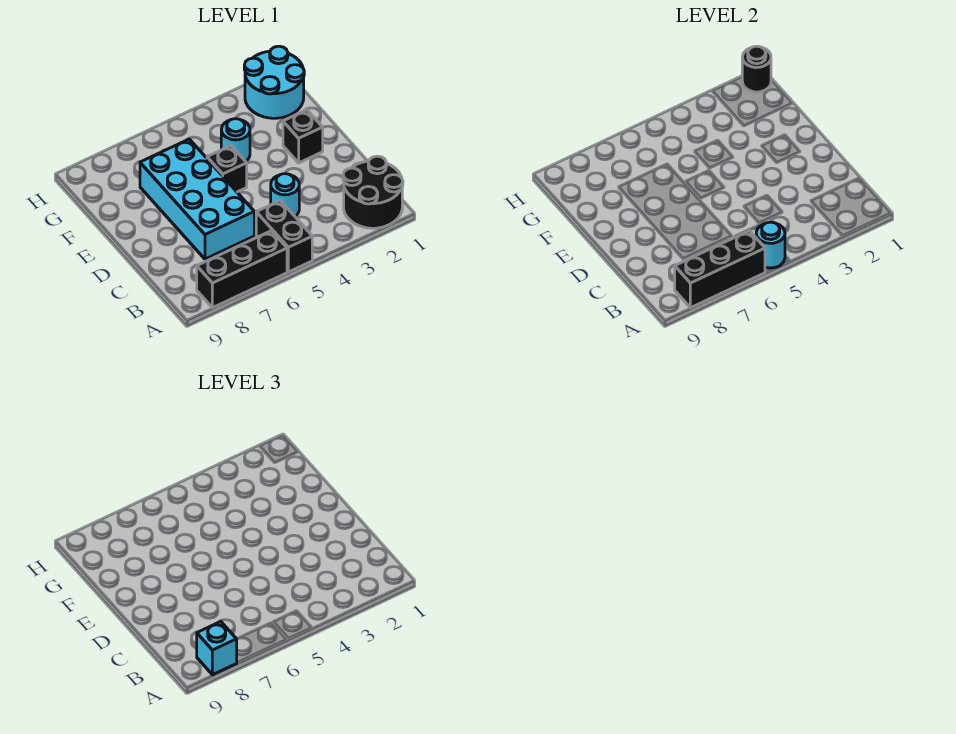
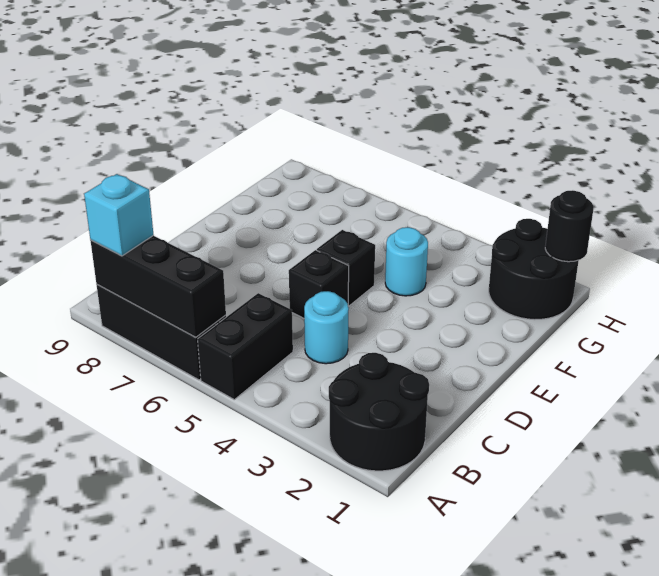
cyan round brick A5 level 2 -> none
cyan brick C6:F7 level 1 -> none
black brick E2 level 1 -> black brick D5 level 1
cyan round brick G1:H2 level 1 -> black round brick G1:H2 level 1

